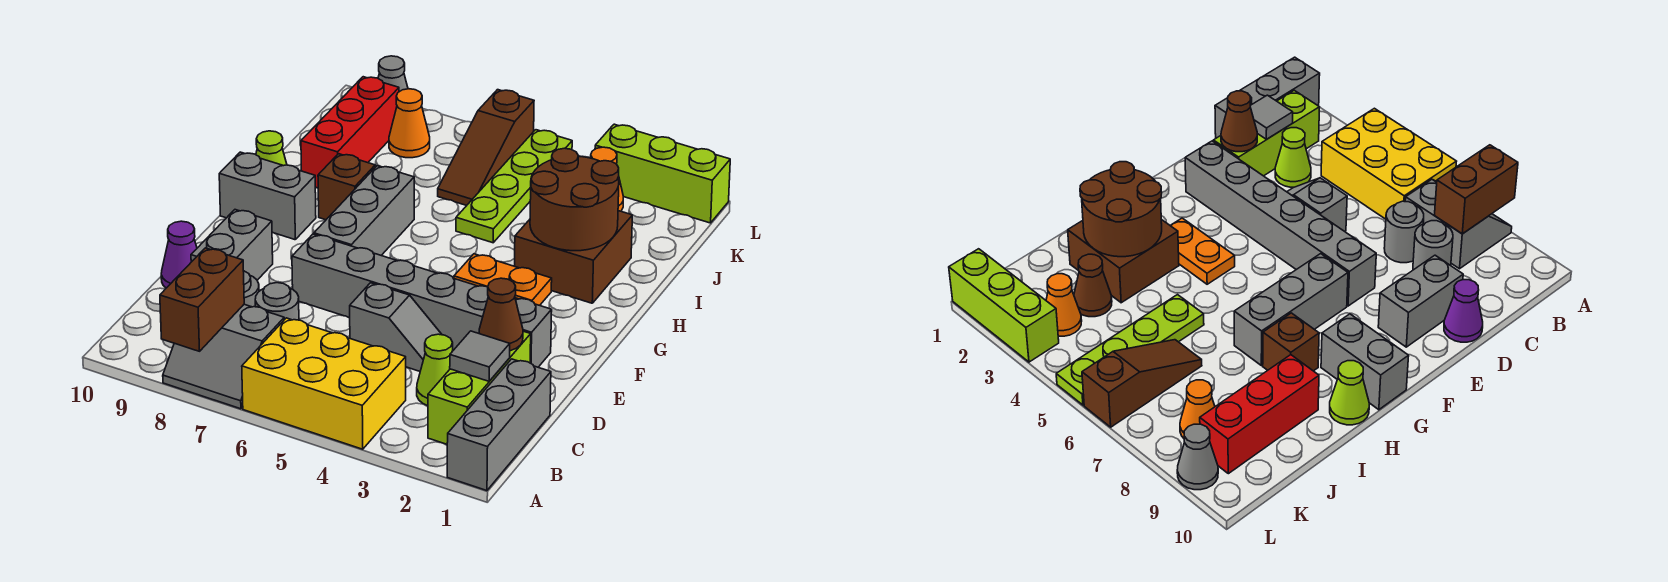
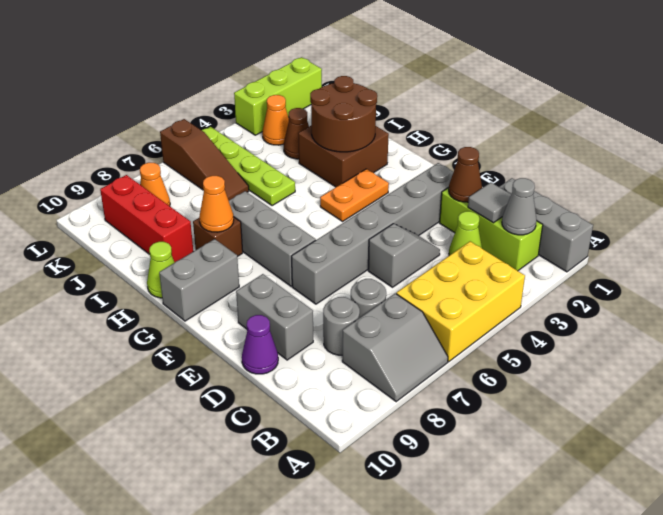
brown brick A8:B8 level 2 -> none
none -> orange cone H8 level 2
grey cone L9 level 1 -> grey cone B2 level 2

